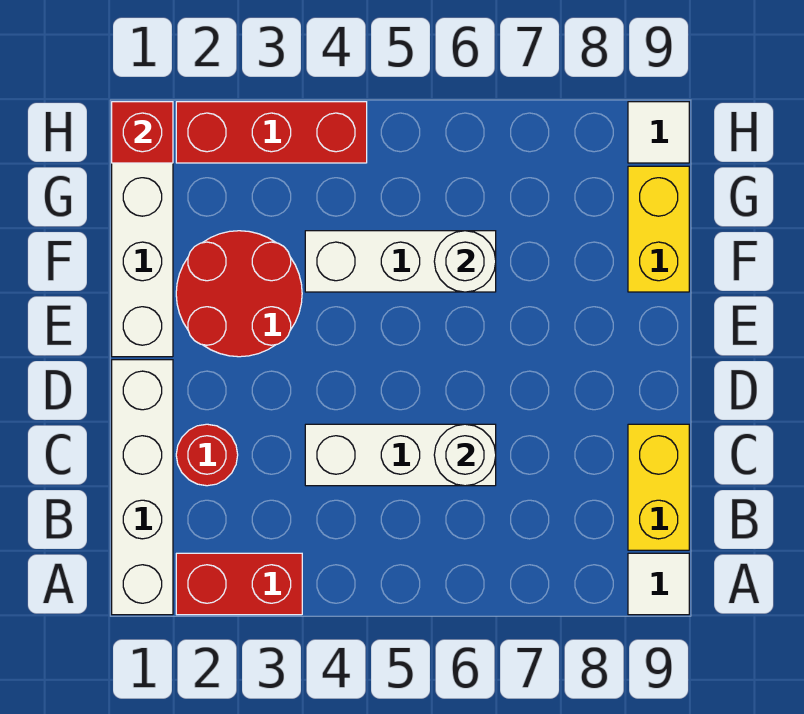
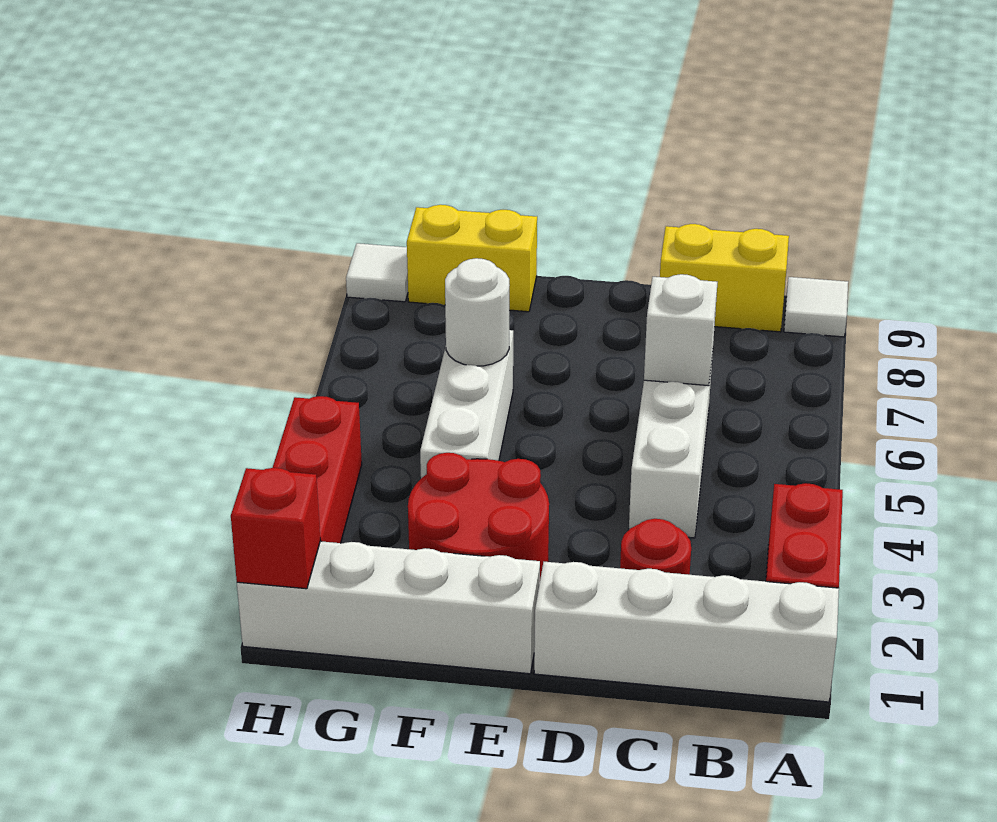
white round brick C6 level 2 -> white brick C6 level 2

